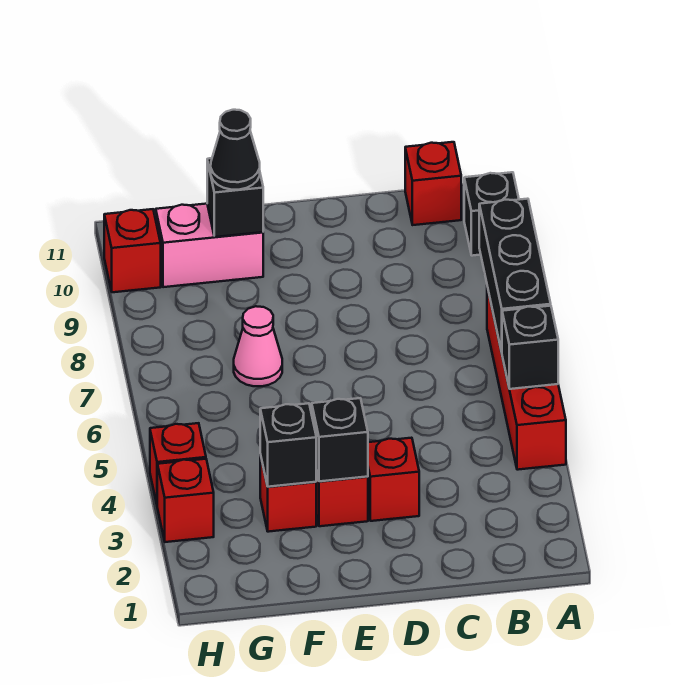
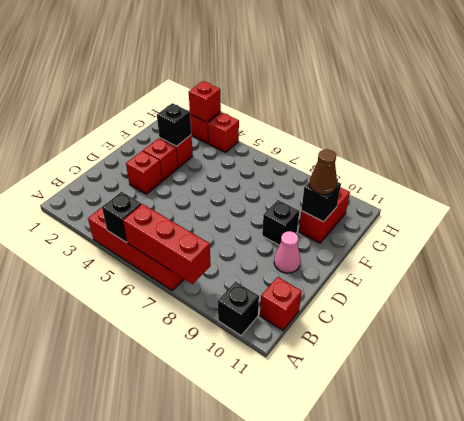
black brick A6:A8 level 2 -> red brick A6:A8 level 2
black brick E3 level 2 -> black brick E9 level 1
pink cone F7 level 1 -> pink cone D10 level 1
pink brick F10:G10 level 1 -> red brick F10:G10 level 1
black cone F10 level 3 -> brown cone F10 level 3
red brick H10 level 1 -> red brick H3 level 2

